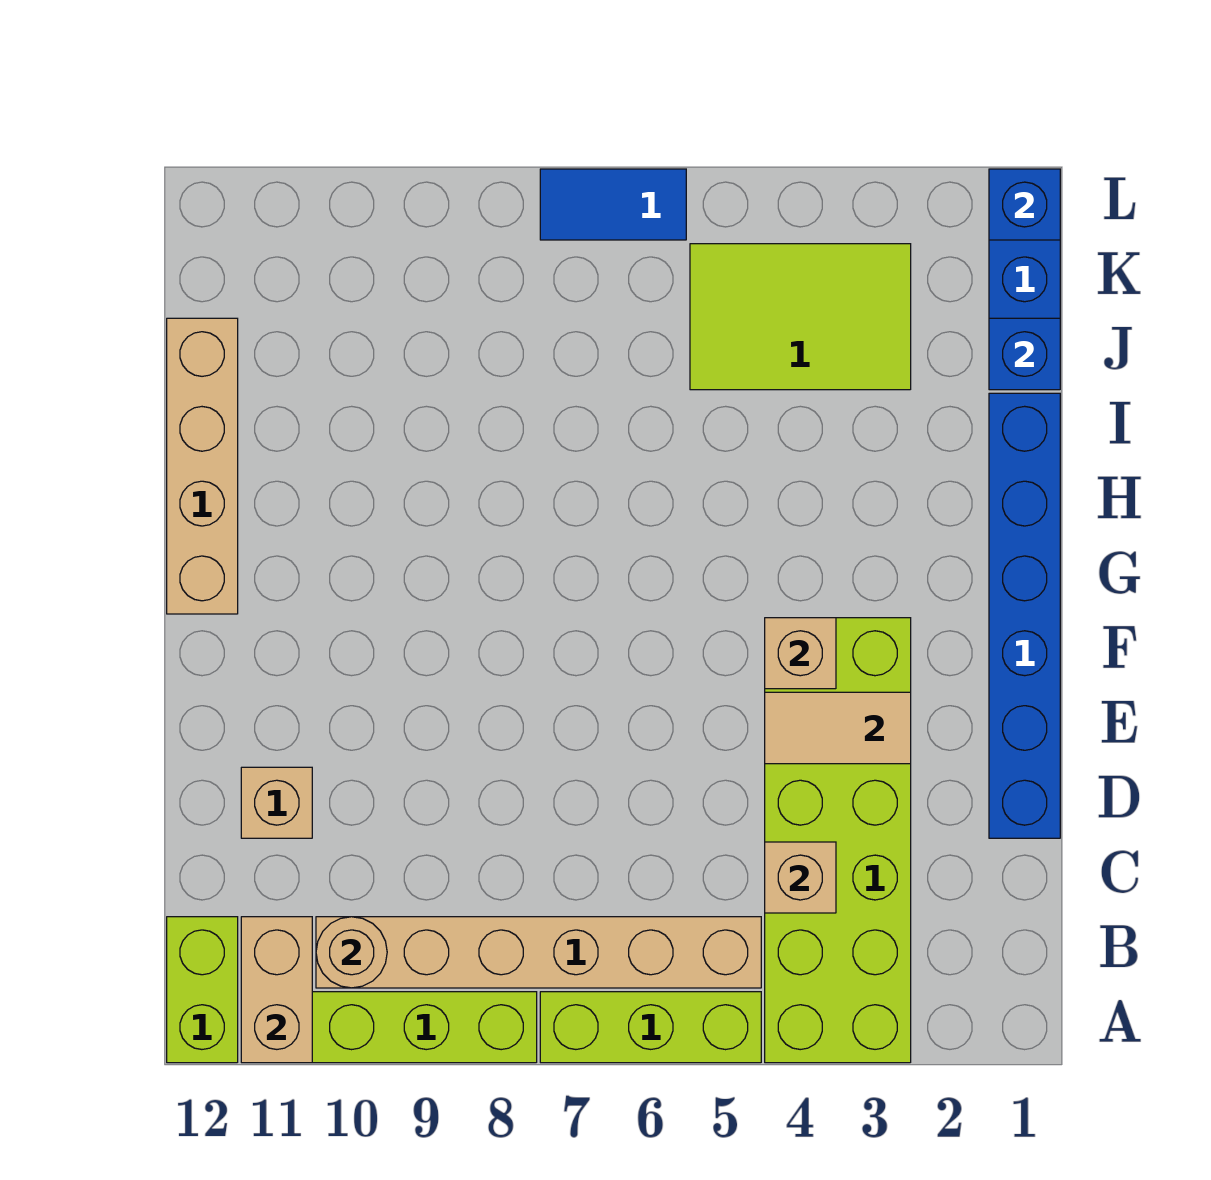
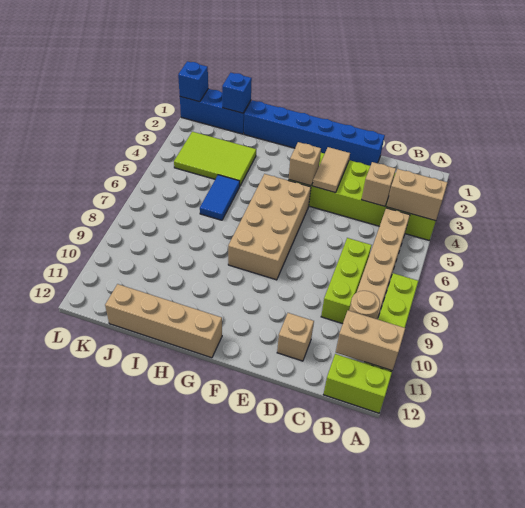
none -> tan brick A4:B4 level 2
lime brick A5:A7 level 1 -> lime brick C7:C9 level 1
none -> tan brick F5:G8 level 1
lime tile J3:K5 level 1 -> lime tile I3:K4 level 1
blue tile L6:L7 level 1 -> blue tile I5:I6 level 1

